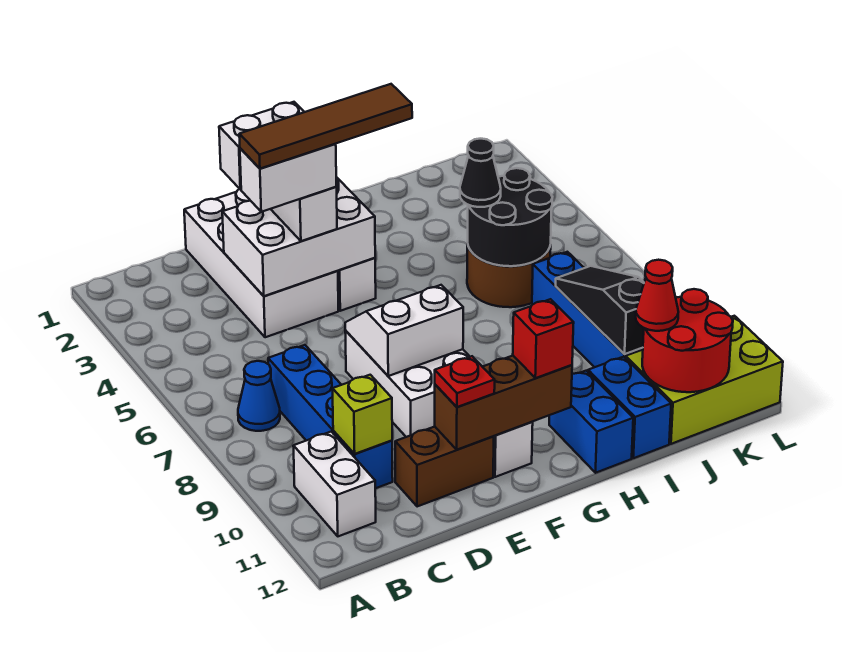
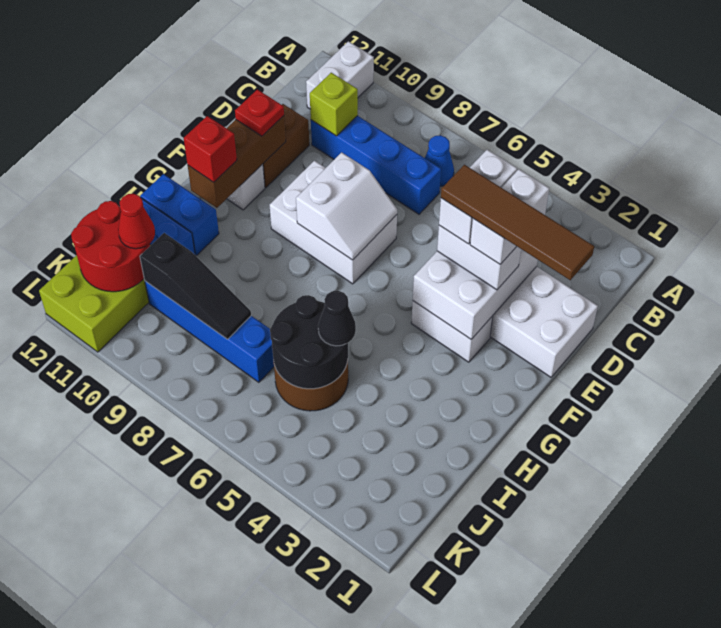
white brick B10:B11 level 1 -> white brick A11:B11 level 1
brown tile D4:G4 level 5 -> brown tile E1:E4 level 5

